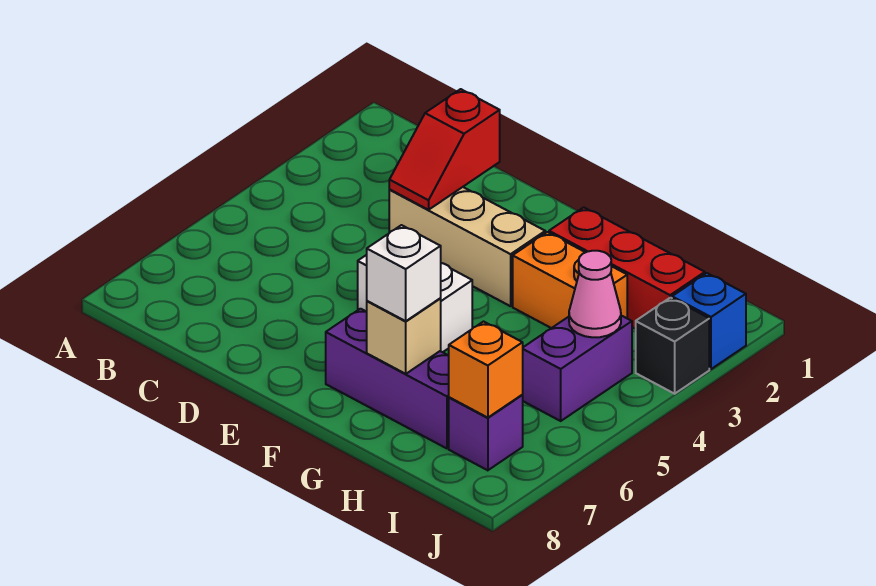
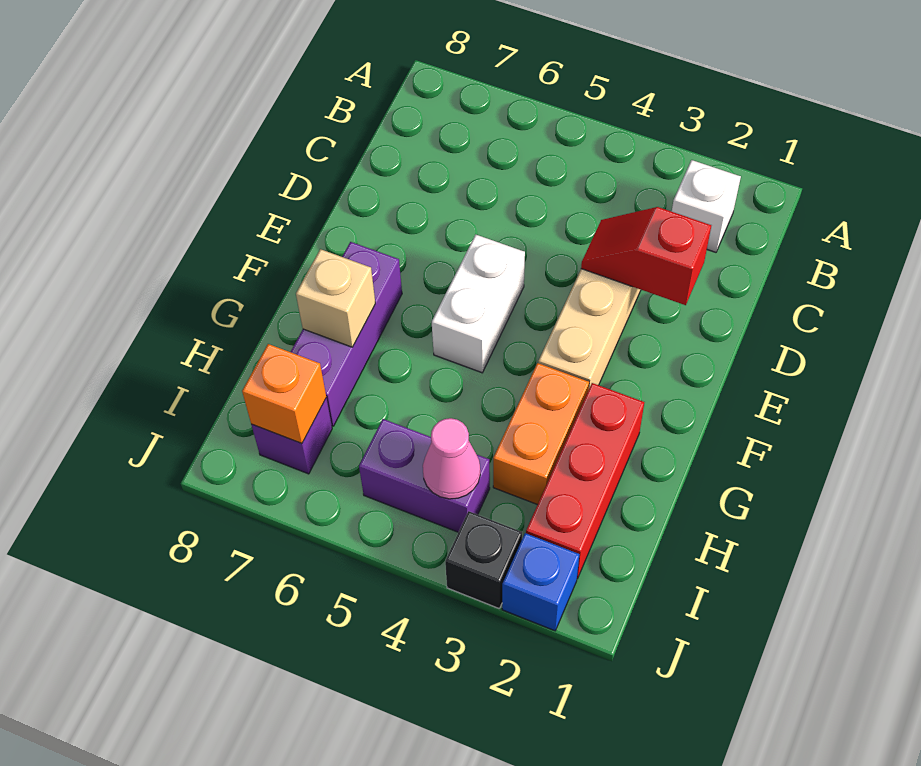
white brick G7 level 3 -> white brick B2 level 1

